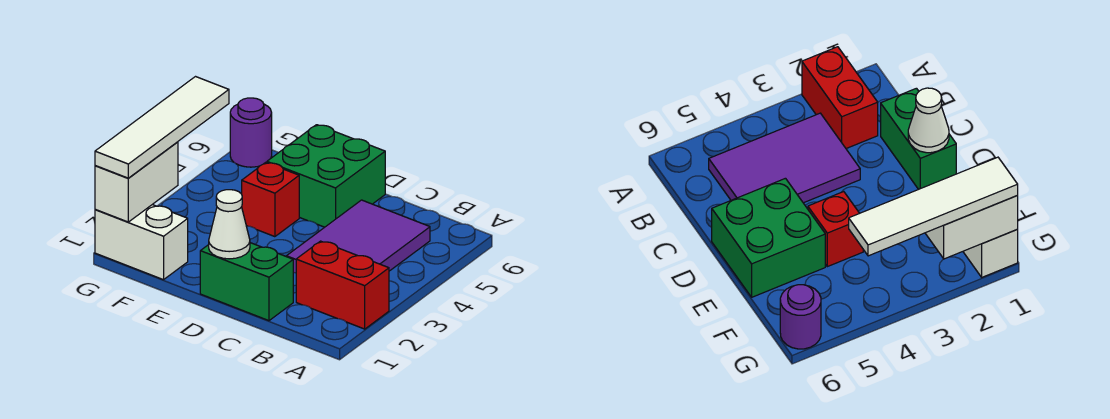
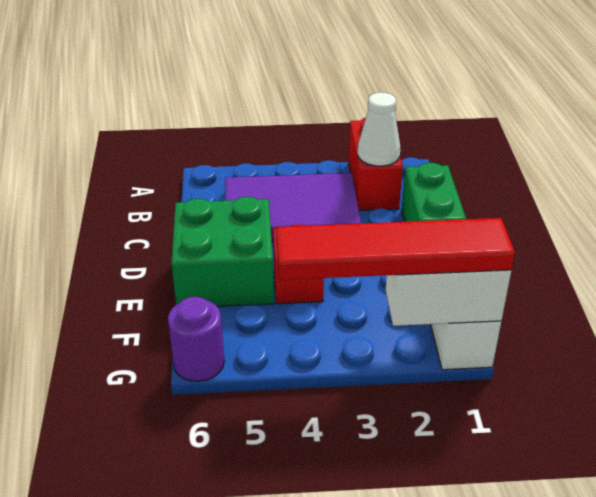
white cone D1 level 2 -> white cone B2 level 2
white tile G1:G4 level 3 -> red tile G1:G4 level 3

